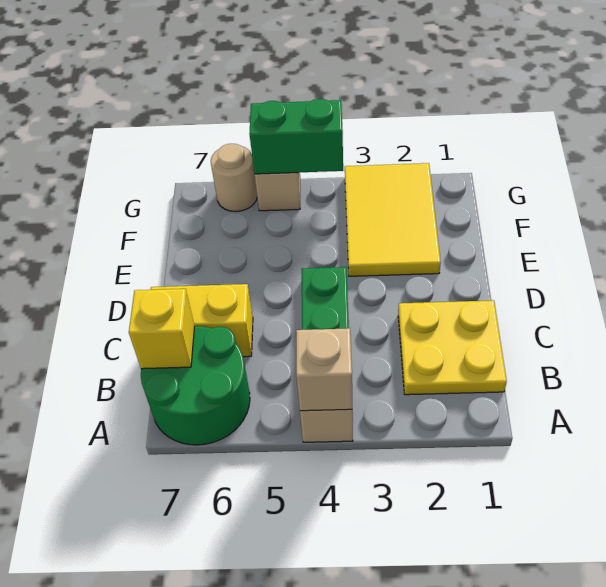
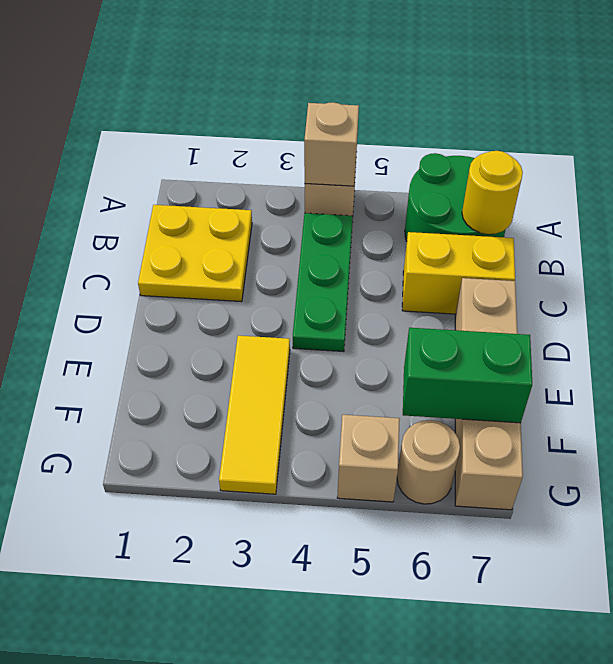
yellow brick B7 level 2 -> yellow round brick B7 level 2
none -> tan brick D7:G7 level 1
yellow tile E2:G3 level 1 -> yellow tile E3:G3 level 1
green brick G4:G5 level 2 -> green brick F6:F7 level 2

